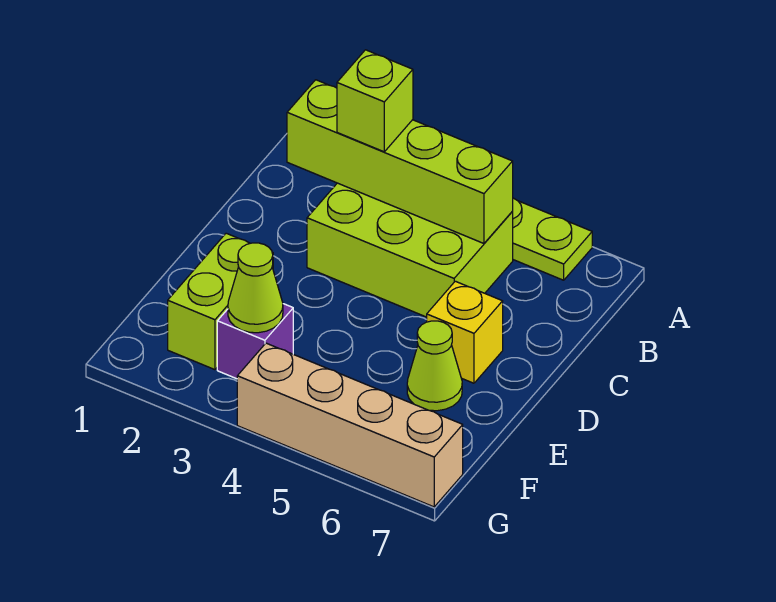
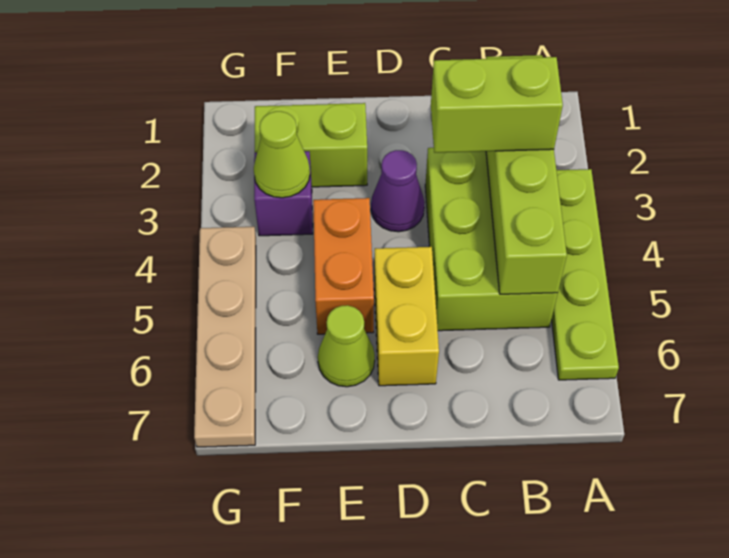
lime brick B3 level 3 -> lime brick B3:C3 level 3
none -> purple cone D3 level 1
yellow brick D6 level 1 -> yellow brick D5:D6 level 1
none -> orange brick E4:E5 level 1
tan brick G4:G7 level 1 -> tan plate G4:G7 level 1

